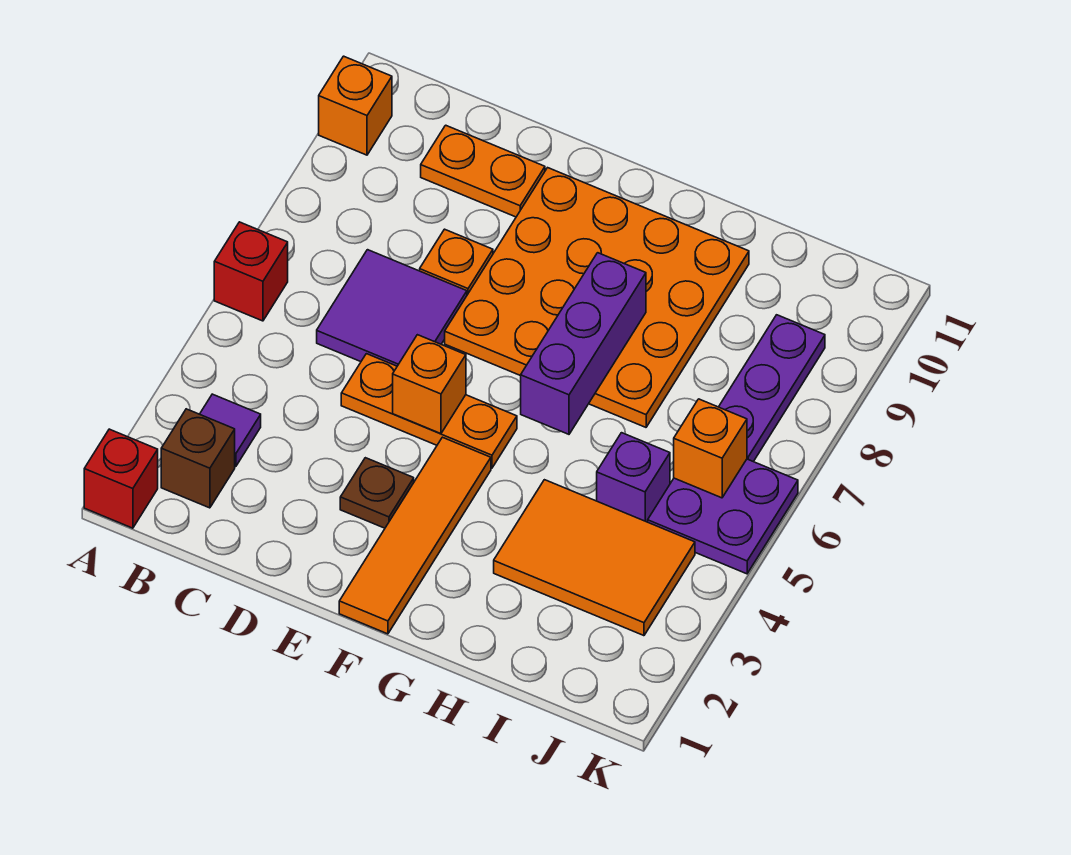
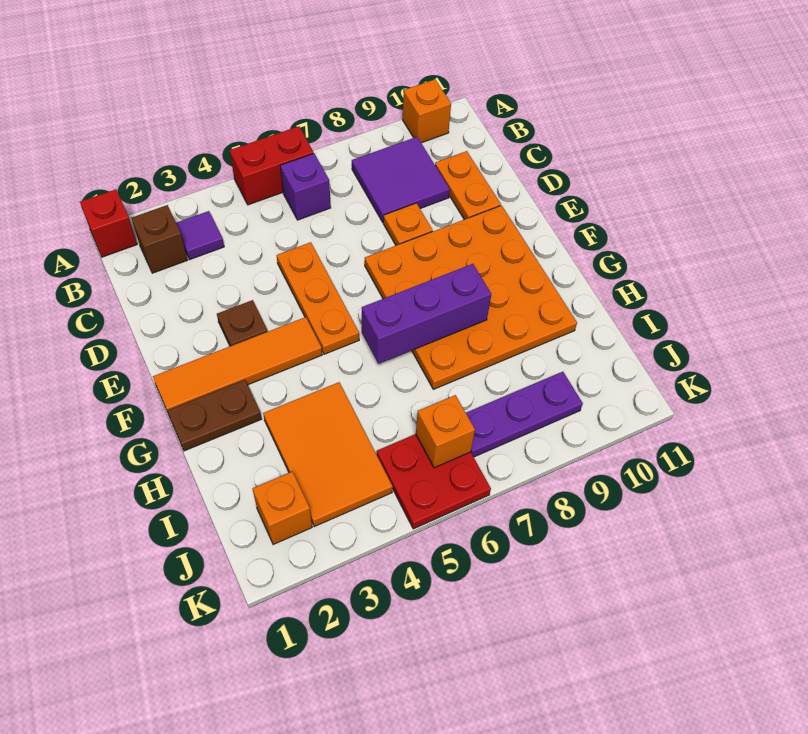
red brick A6 level 1 -> red brick A5:A6 level 1
purple tile C6:D7 level 1 -> purple tile B8:C9 level 1
orange brick E5 level 2 -> orange brick J2 level 1
none -> brown plate G1:G2 level 1
purple brick I5 level 1 -> purple brick B6 level 1
purple plate J5:K6 level 1 -> red plate J5:K6 level 1

